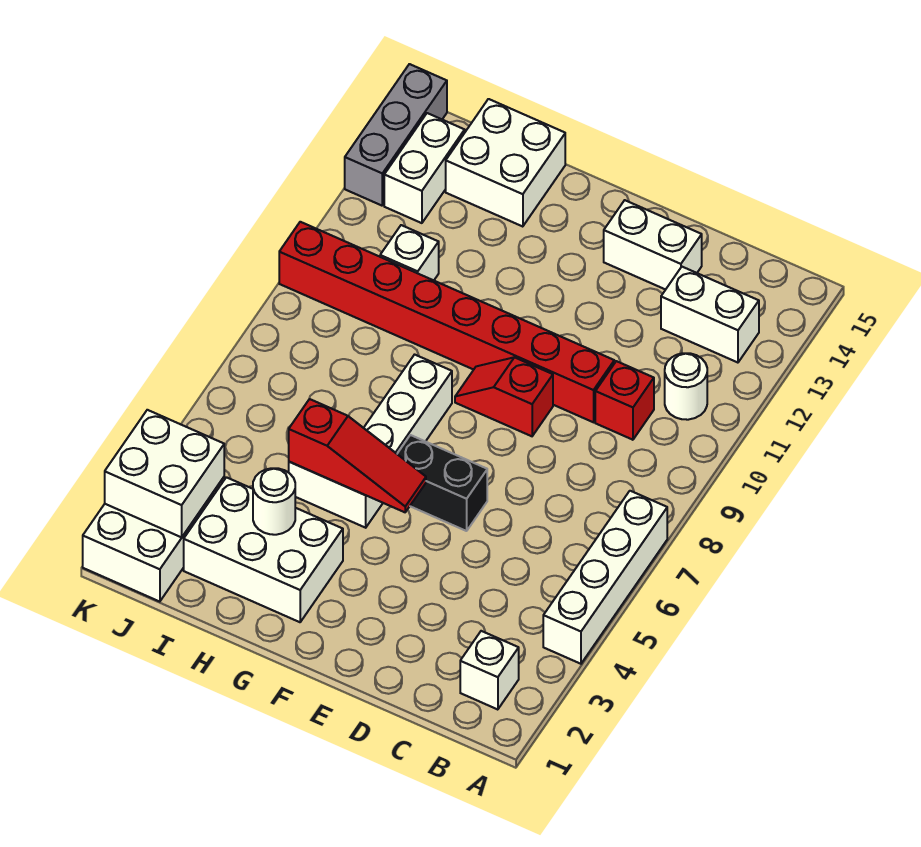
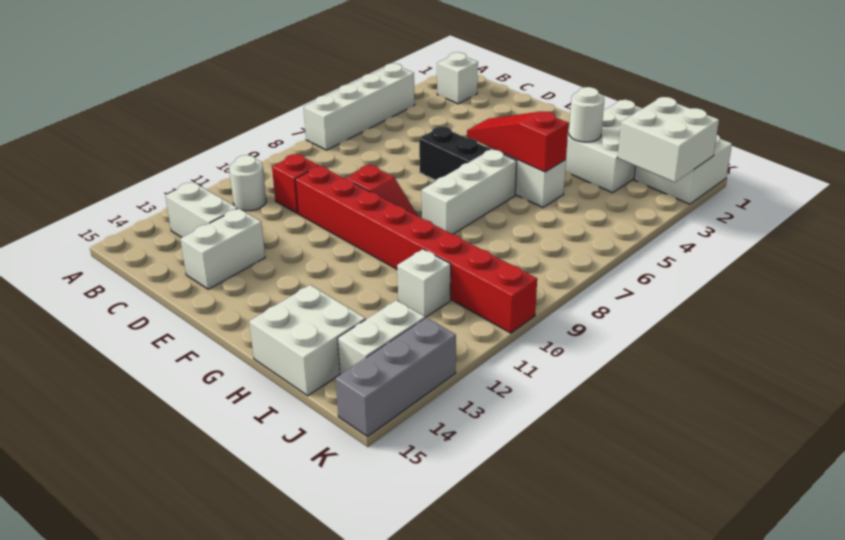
white brick D14:E14 level 1 -> white brick D13:D14 level 1
white brick G2:I3 level 1 -> white brick H1:I3 level 1

